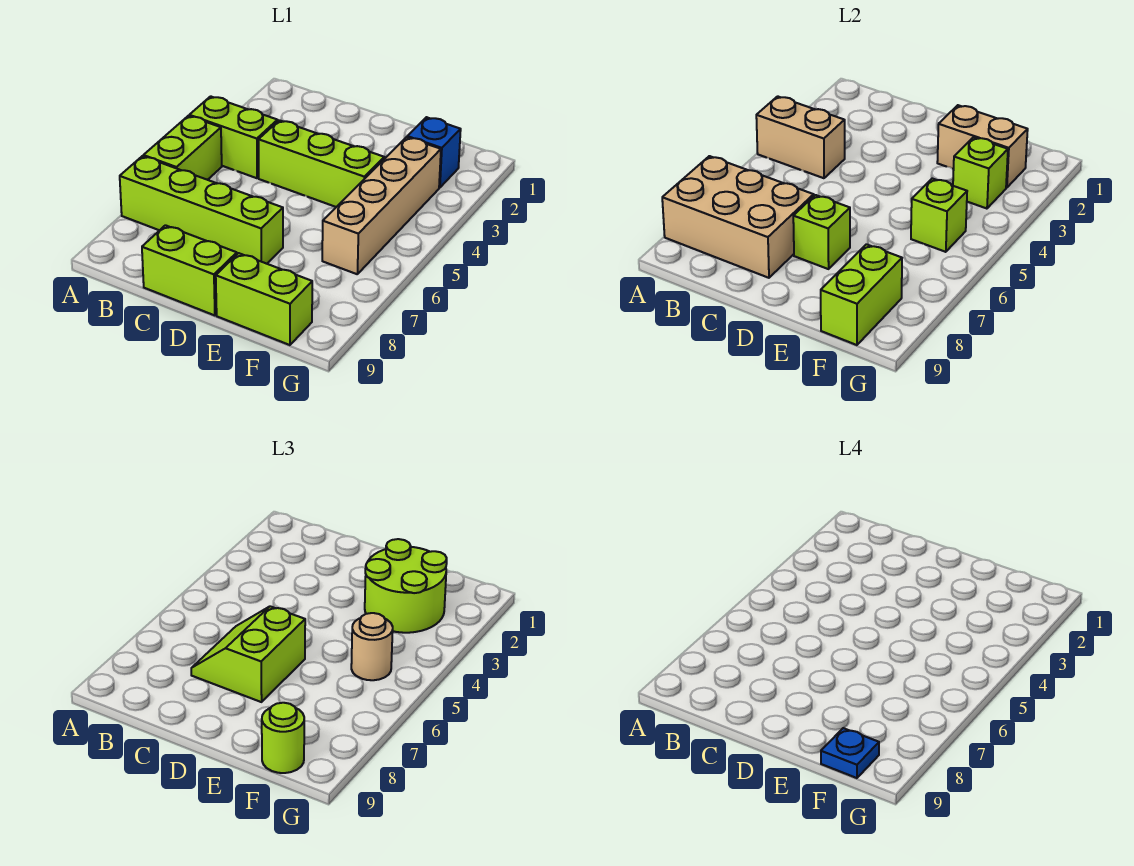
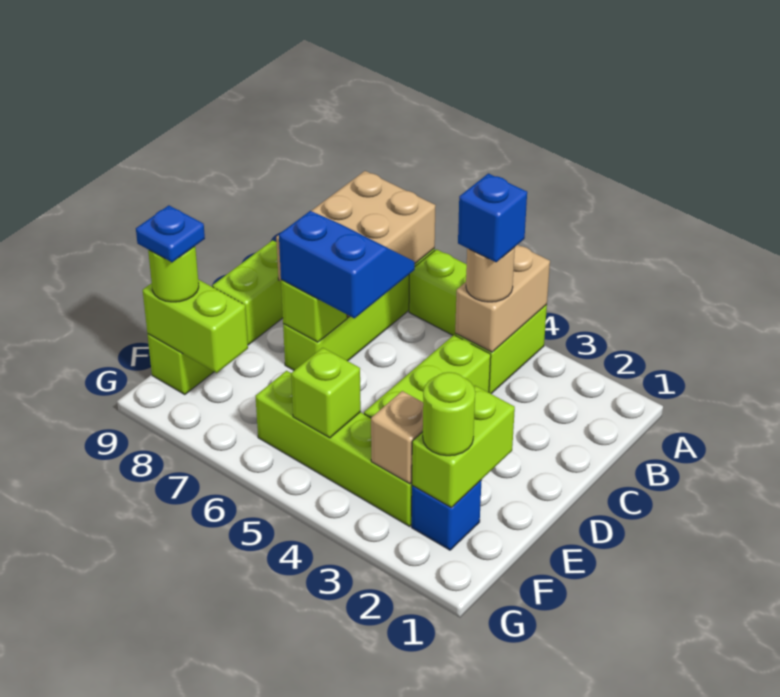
none -> blue brick B4 level 4
lime slope C6:D7 level 3 top D -> blue slope C6:D7 level 3 top D
tan brick E2:F2 level 2 -> lime brick E2:F2 level 2
lime round brick E2:F3 level 3 -> lime round brick F2 level 3
tan brick F3:F6 level 1 -> lime brick F3:F6 level 1
lime brick F3 level 2 -> tan brick F3 level 2
tan round brick F5 level 3 -> tan round brick B4 level 3

